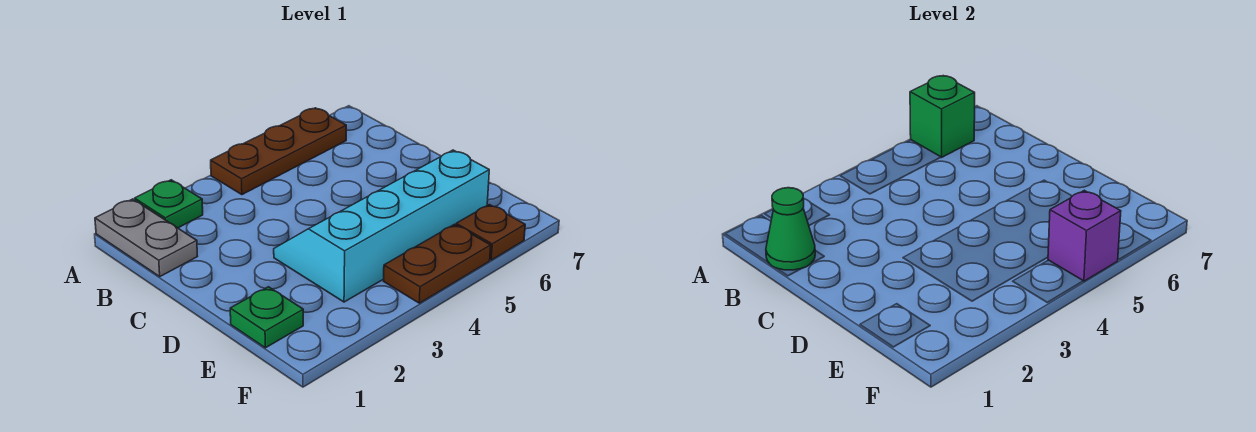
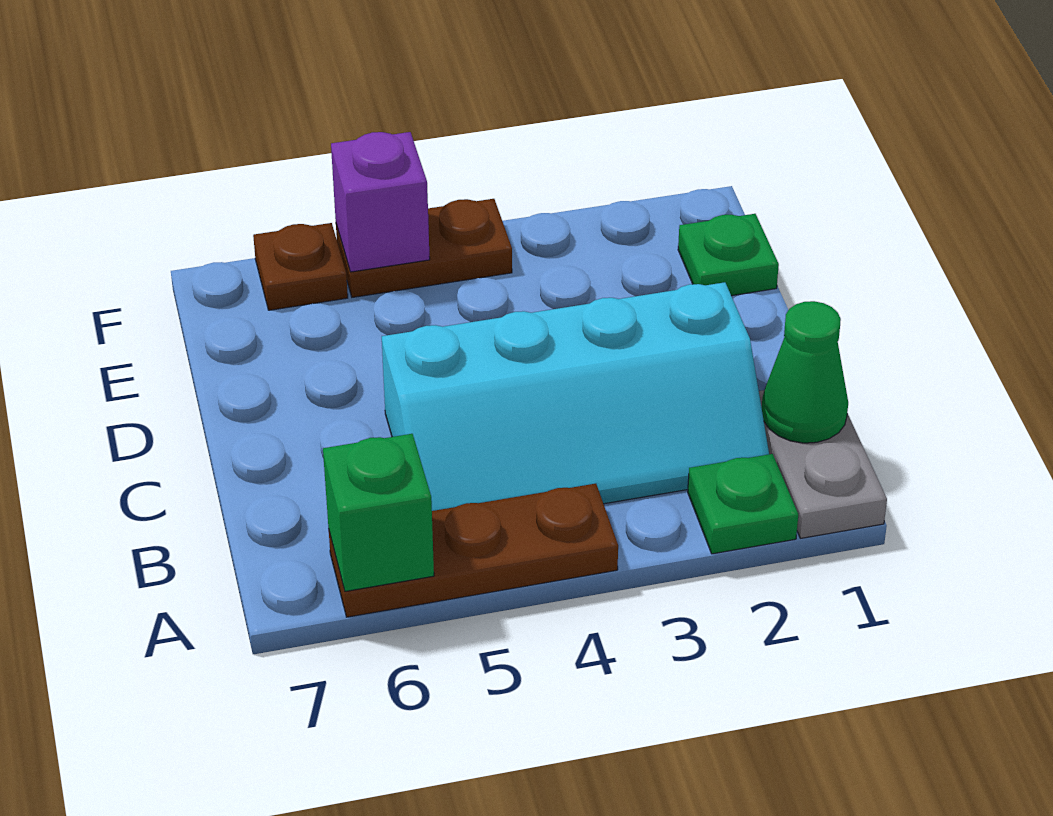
cyan slope D3:E6 level 1 top E -> cyan slope B2:C5 level 1 top C

